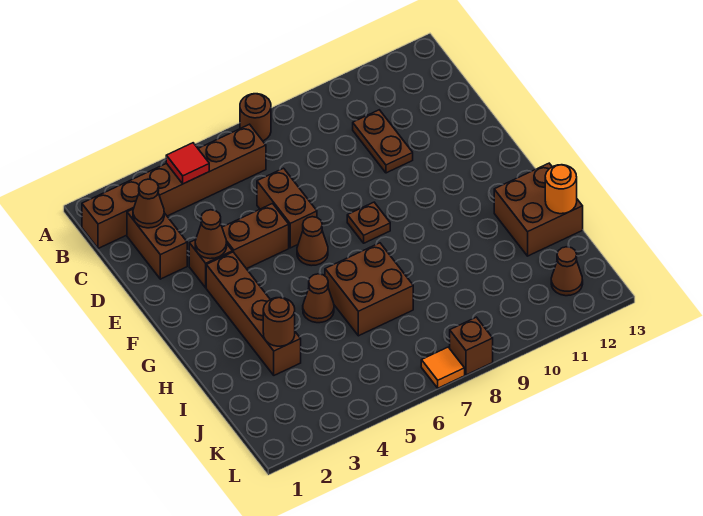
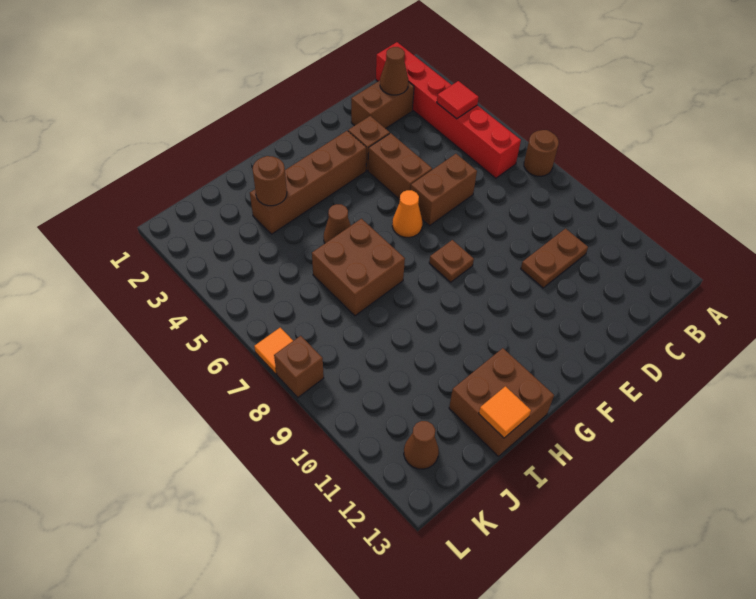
brown brick B1:B6 level 1 -> red brick B1:B6 level 1
brown cone E3 level 2 -> none
brown cone F6 level 1 -> orange cone F6 level 1
orange round brick I13 level 2 -> orange tile I13 level 2

